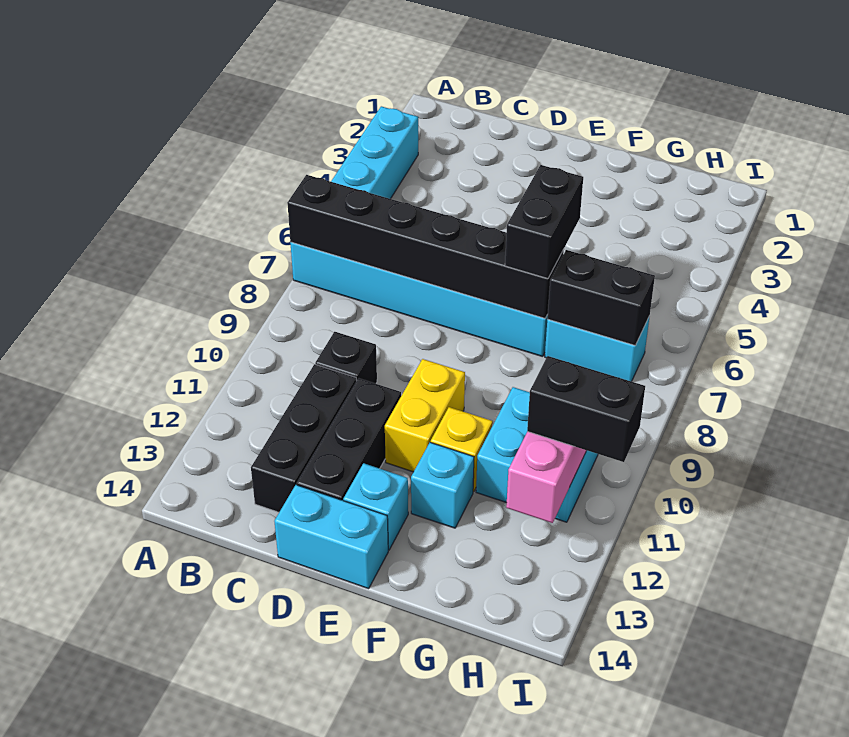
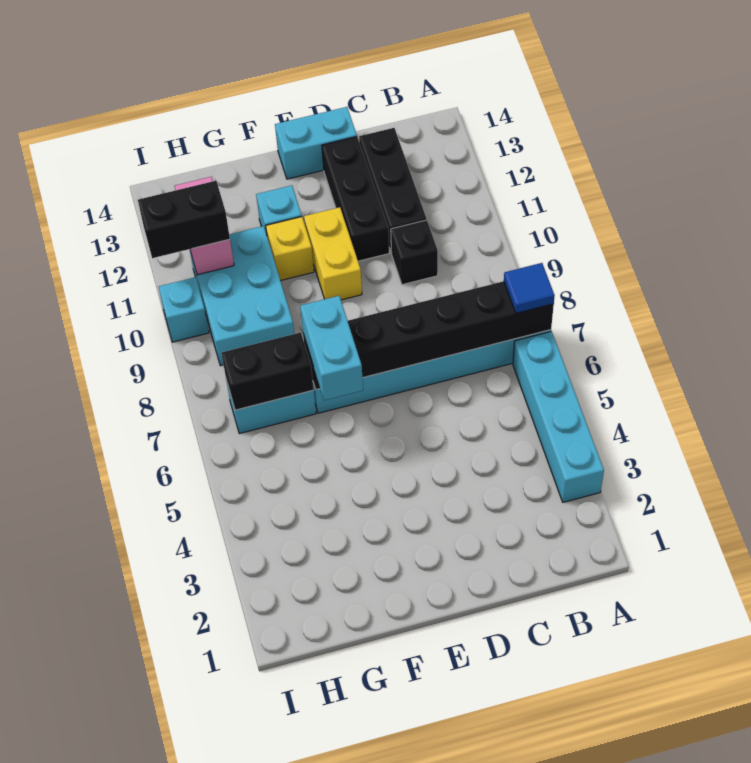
none -> blue tile A7 level 3
cyan brick E13 level 1 -> cyan brick I10 level 1
black brick F6:F7 level 3 -> cyan brick F6:F7 level 3
cyan brick G10:H11 level 1 -> cyan brick G9:H11 level 1

